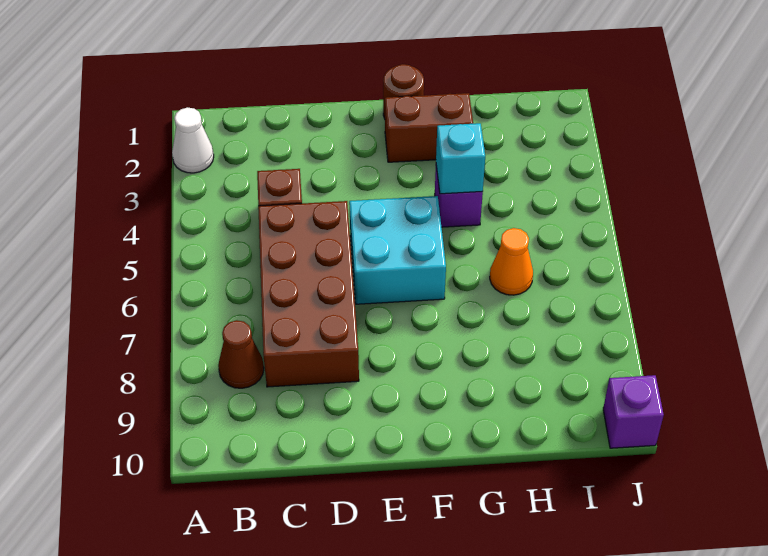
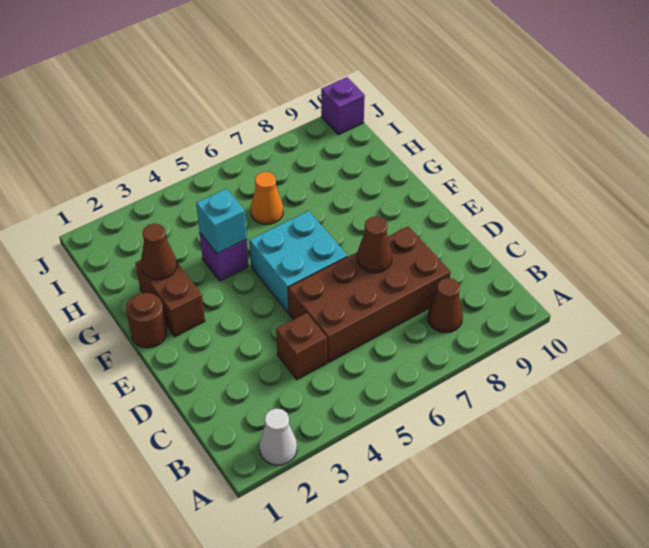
none -> brown cone D7 level 2
none -> brown cone G2 level 2

